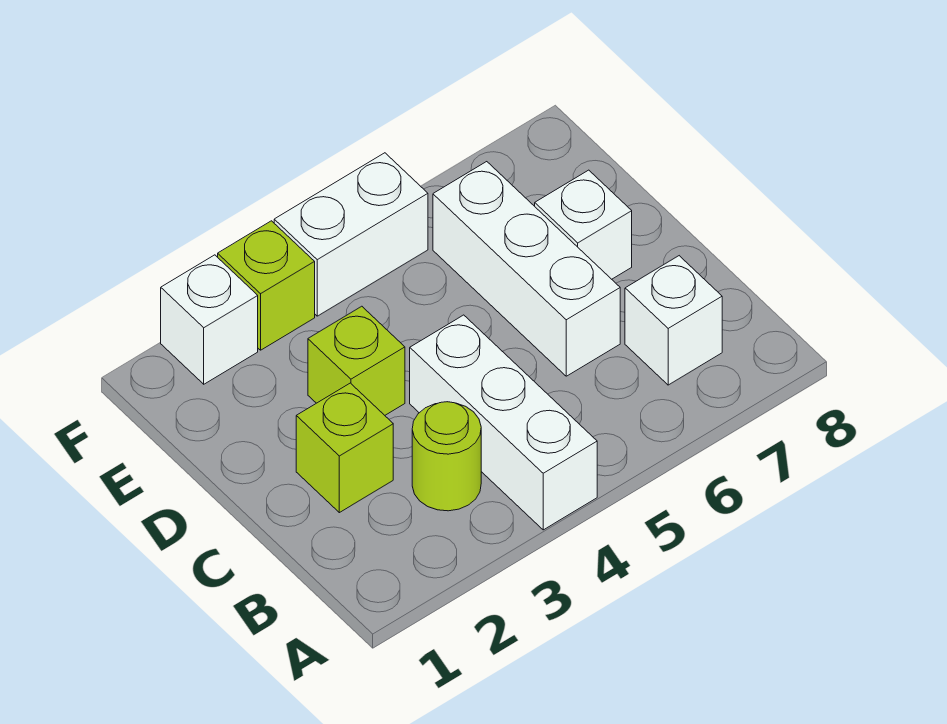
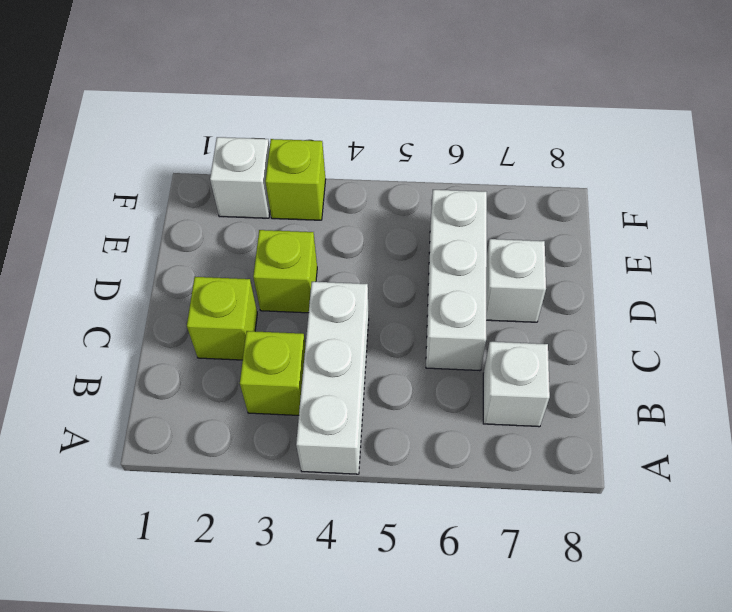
lime round brick B3 level 1 -> lime brick B3 level 1
white brick F4:F5 level 1 -> none

